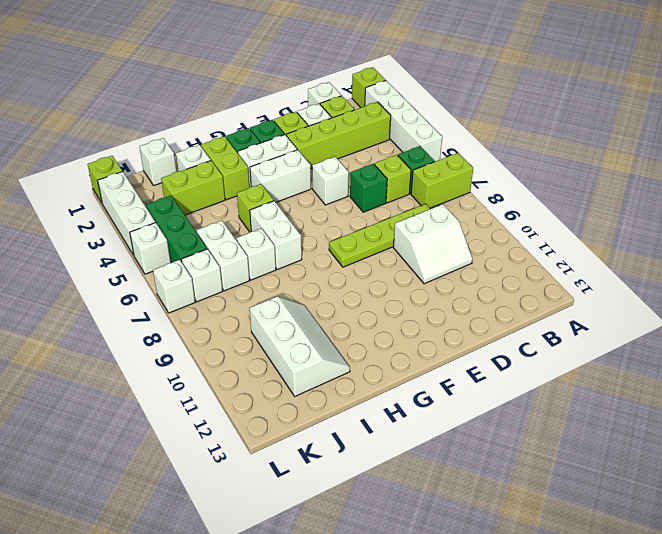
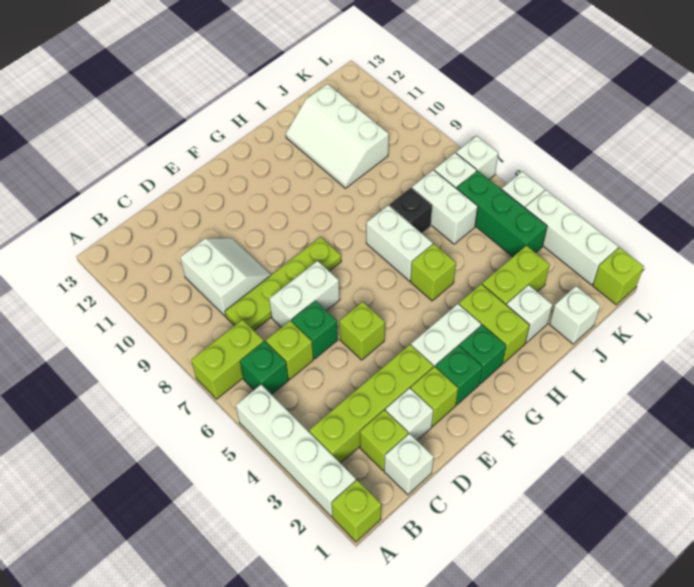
white slope C9:D10 level 1 top 9 -> white slope C9:D10 level 1 top C
white brick E5 level 1 -> lime brick E5 level 1
white brick F4:G4 level 1 -> white brick D7:E7 level 1
white brick I7 level 1 -> black brick I7 level 1

